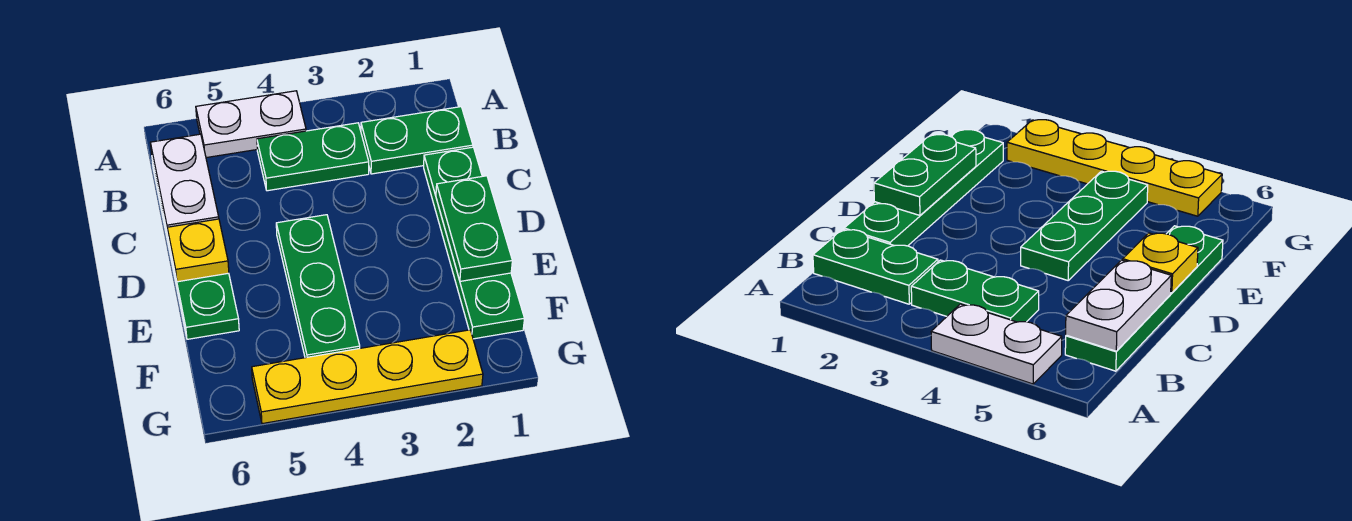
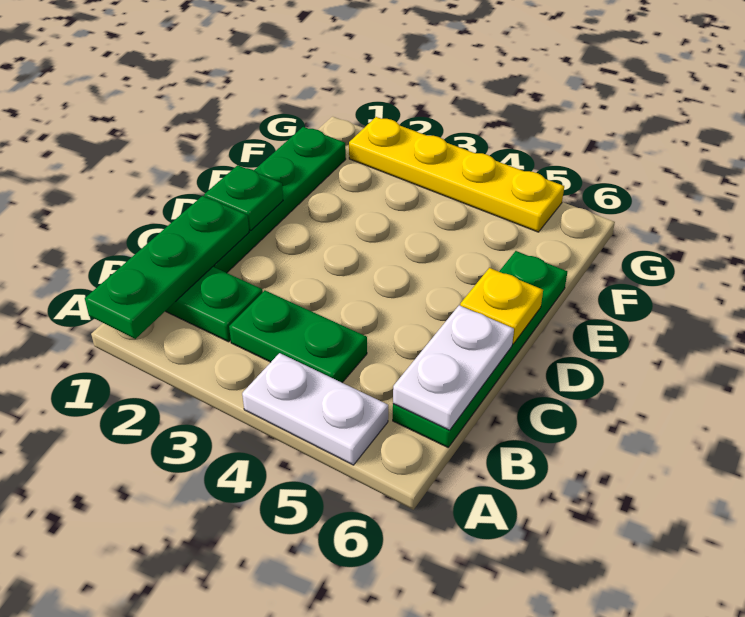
green plate D1:E1 level 2 -> green plate D1 level 2
green plate D4:F4 level 1 -> green plate A1:C1 level 2

